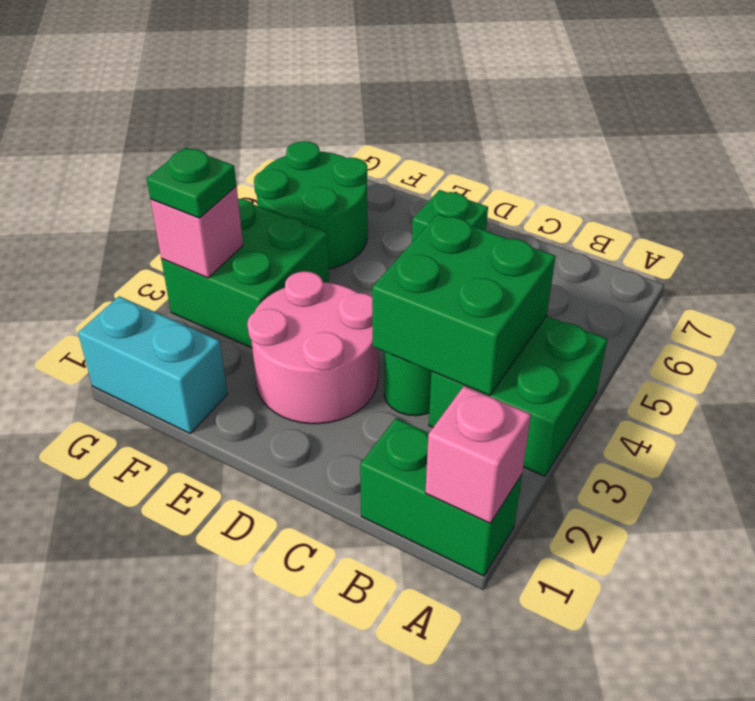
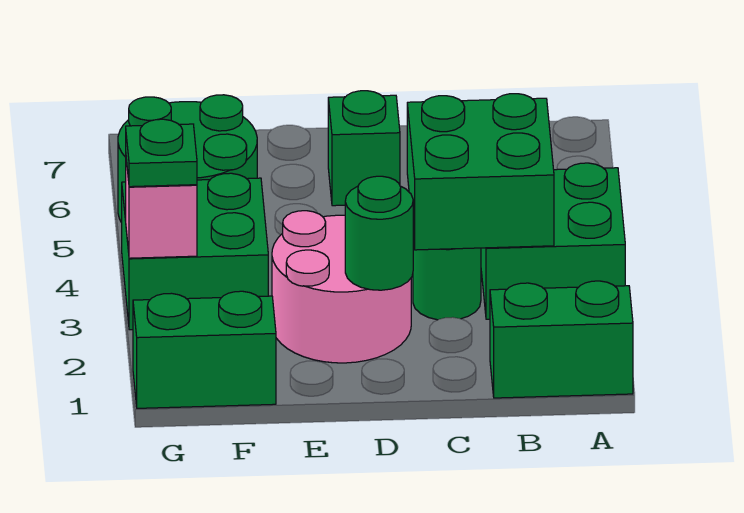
pink brick A1 level 2 -> none
none -> green round brick D2 level 2
cyan brick F1:G1 level 1 -> green brick F1:G1 level 1

